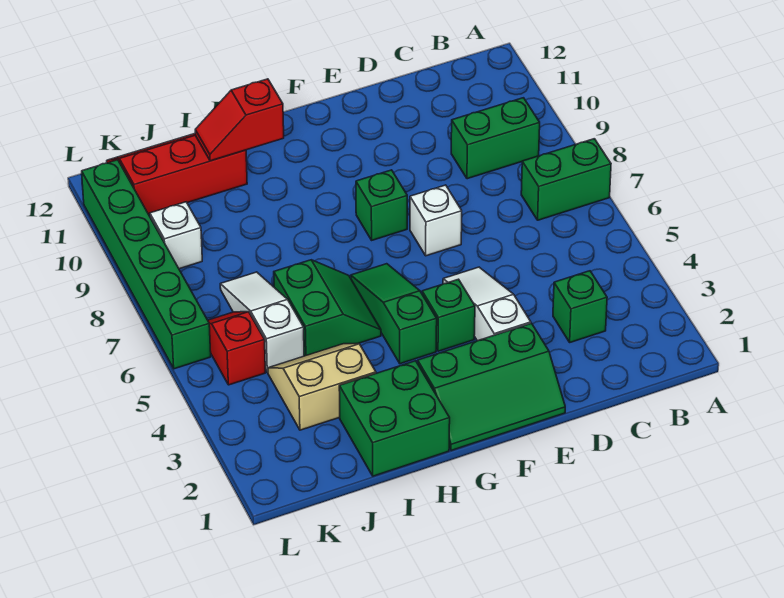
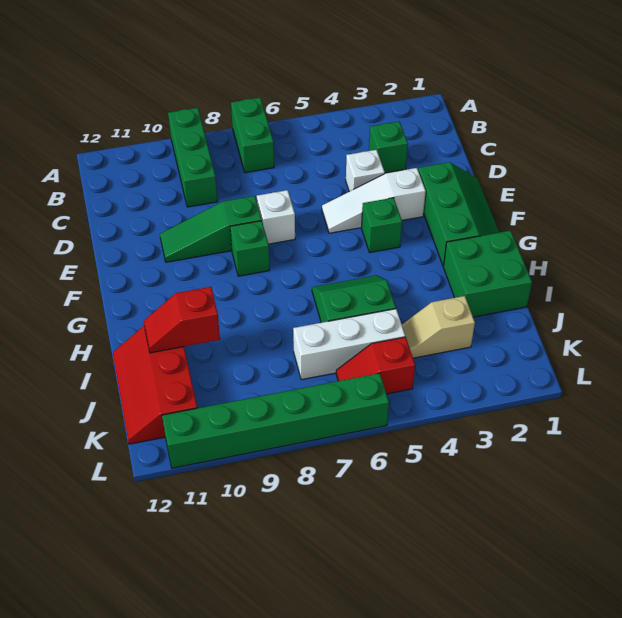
green brick B9:C9 level 1 -> green brick A9:C9 level 1
green slope G4:G6 level 1 top 4 -> green slope E8:E10 level 1 top 8
red slope H11:I11 level 2 top H -> red slope I10:I11 level 2 top 10
tan slope I3:J4 level 1 top 3 -> tan slope J3:J4 level 1 top 3
white slope J5:J7 level 1 top 5 -> white brick J5:J7 level 1
white brick K9 level 1 -> white brick D4 level 1

